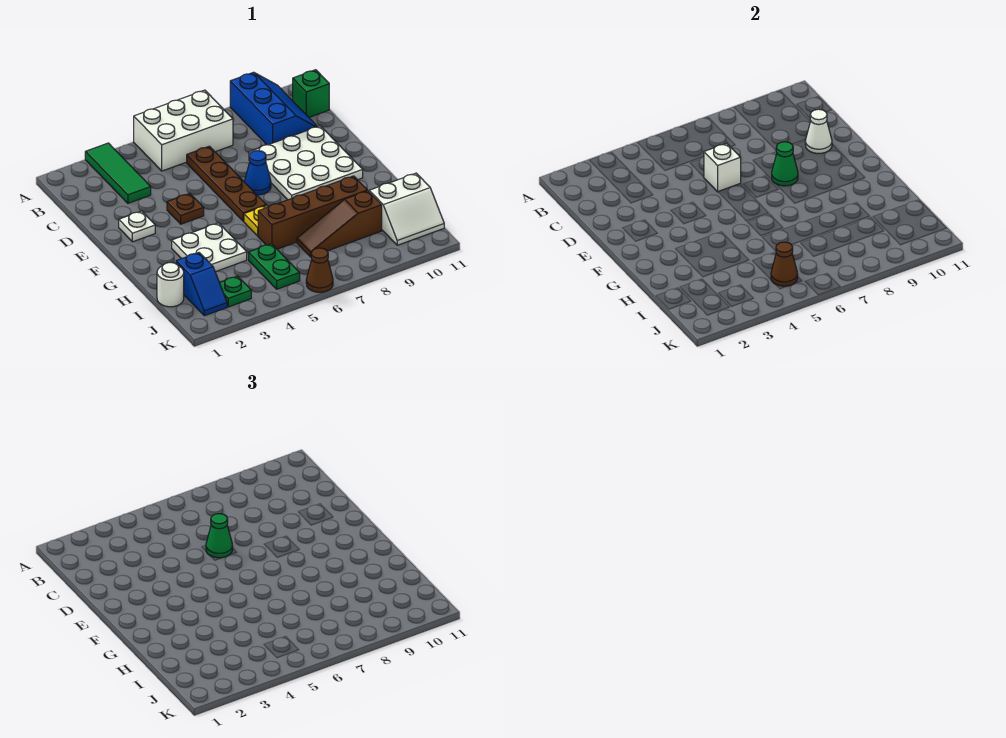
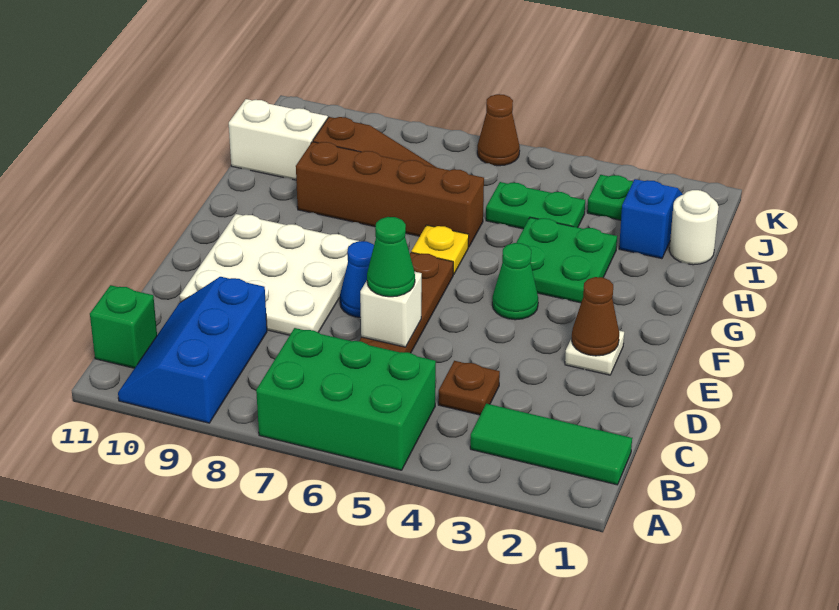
green tile A3:C3 level 1 -> green tile B1:B3 level 1
white brick A5:B7 level 1 -> green brick A5:B7 level 1
white cone D10 level 2 -> none
brown plate E4 level 1 -> brown plate C4 level 1
green cone E8 level 2 -> green cone F4 level 1
white plate G3:H4 level 1 -> green plate G3:H4 level 1
green plate I5:J5 level 1 -> green plate I4:I5 level 1
brown cone J5 level 2 -> brown cone E2 level 2

